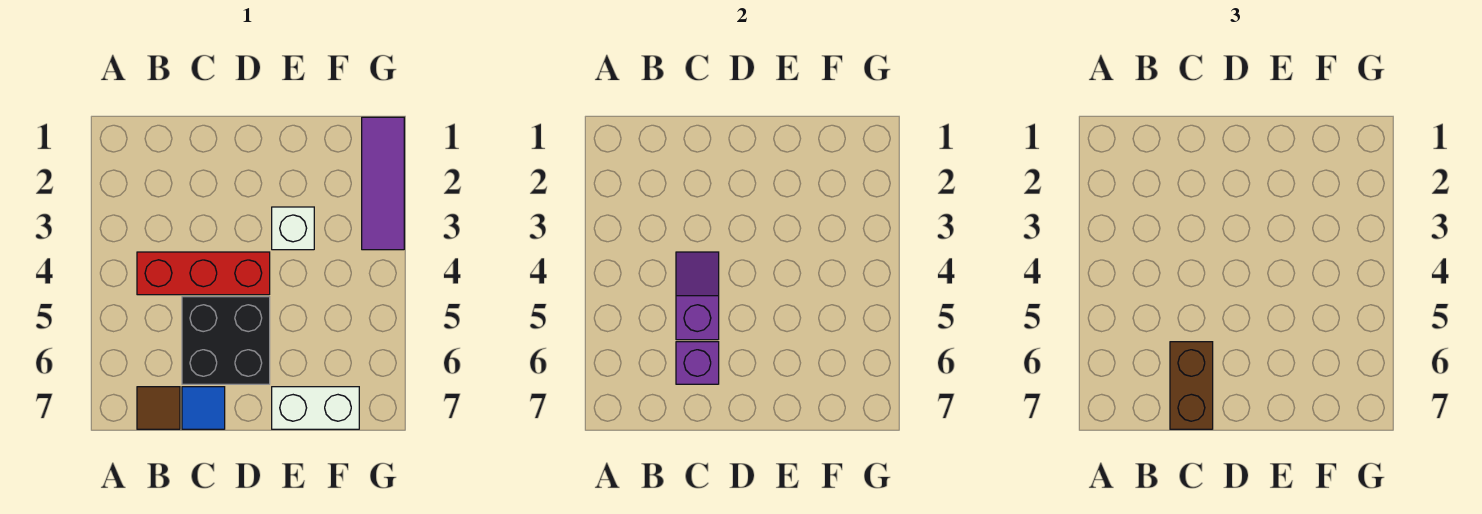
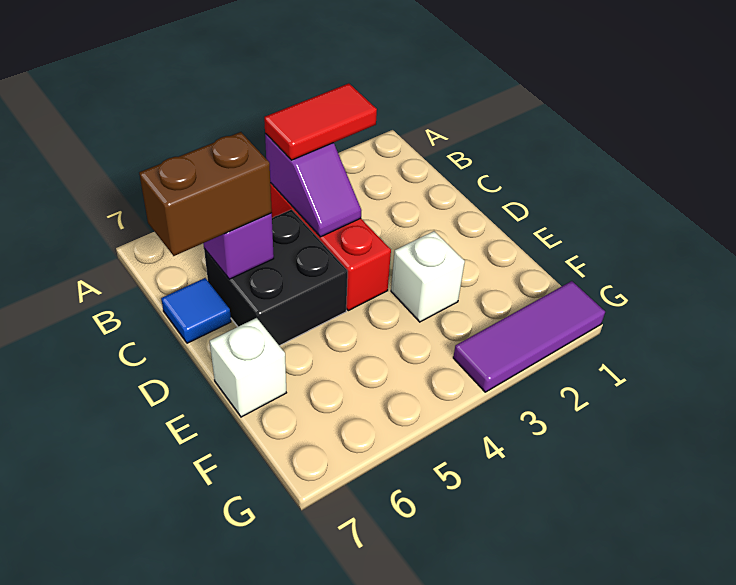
none -> red tile B3:B4 level 3
brown tile B7 level 1 -> none
purple slope C4:C5 level 2 top 5 -> purple slope B4:C4 level 2 top B
white brick E7:F7 level 1 -> white brick E7 level 1

